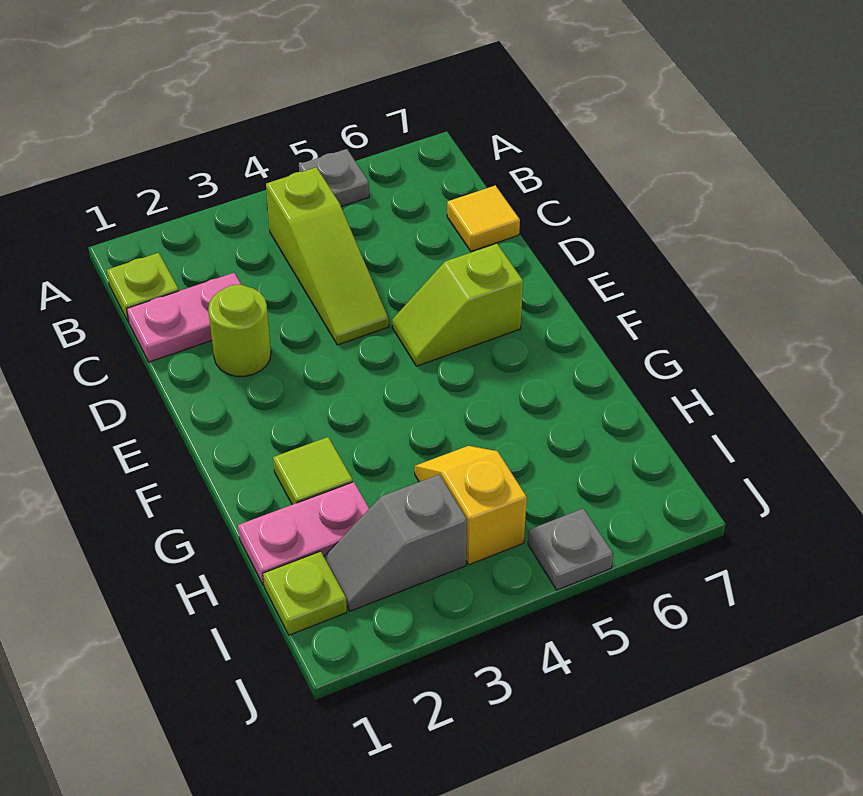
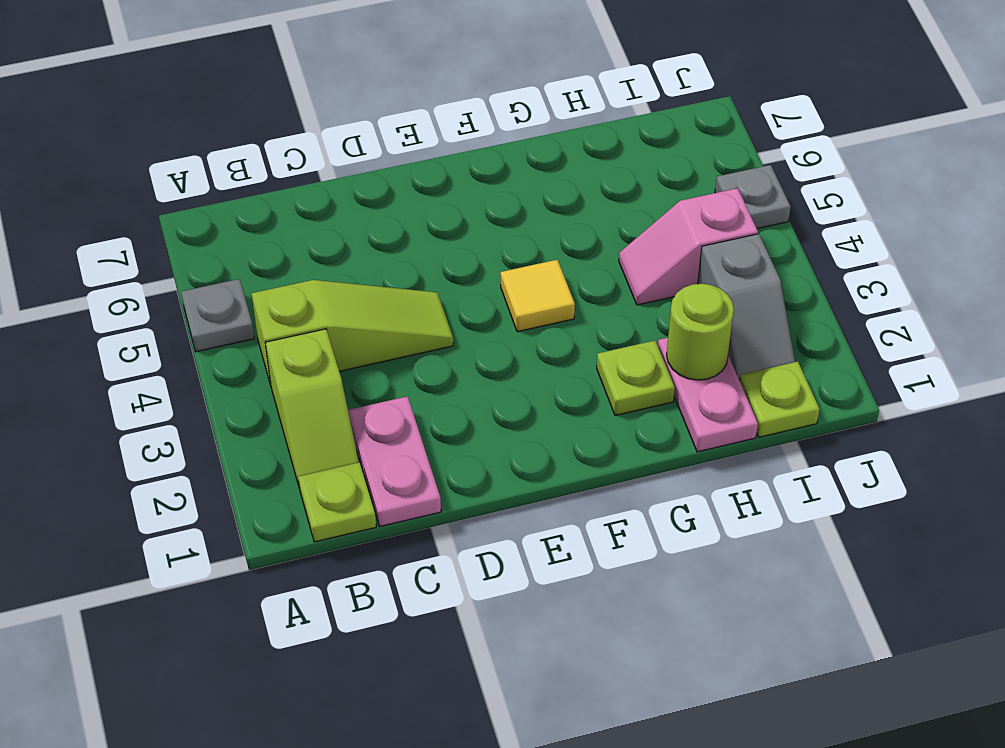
yellow tile C7 level 1 -> yellow tile F4 level 1
lime round brick D2 level 1 -> lime round brick H2 level 2
lime slope E5:E6 level 1 top 6 -> lime slope B2:B3 level 1 top 3
lime tile G2 level 1 -> lime plate G2 level 1
yellow slope H4:I4 level 1 top I -> pink slope H4:I4 level 1 top I

